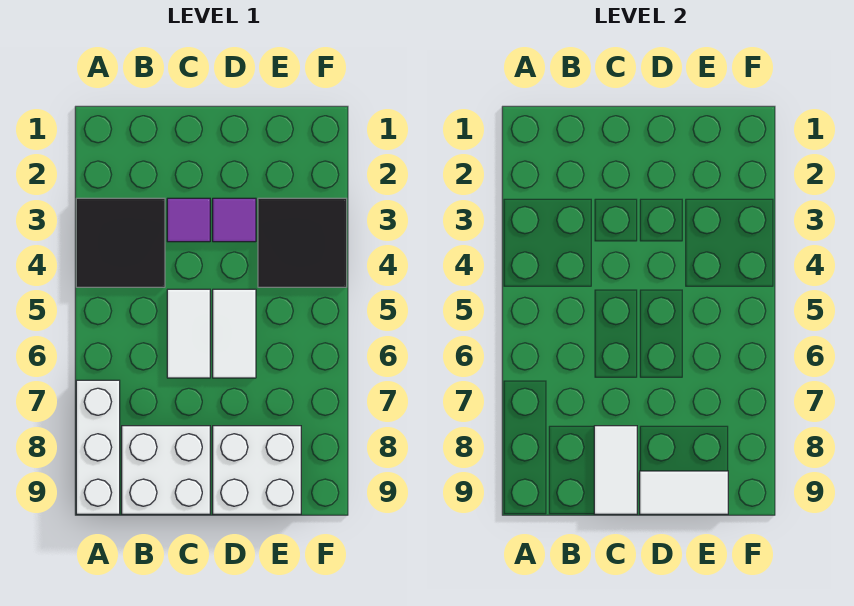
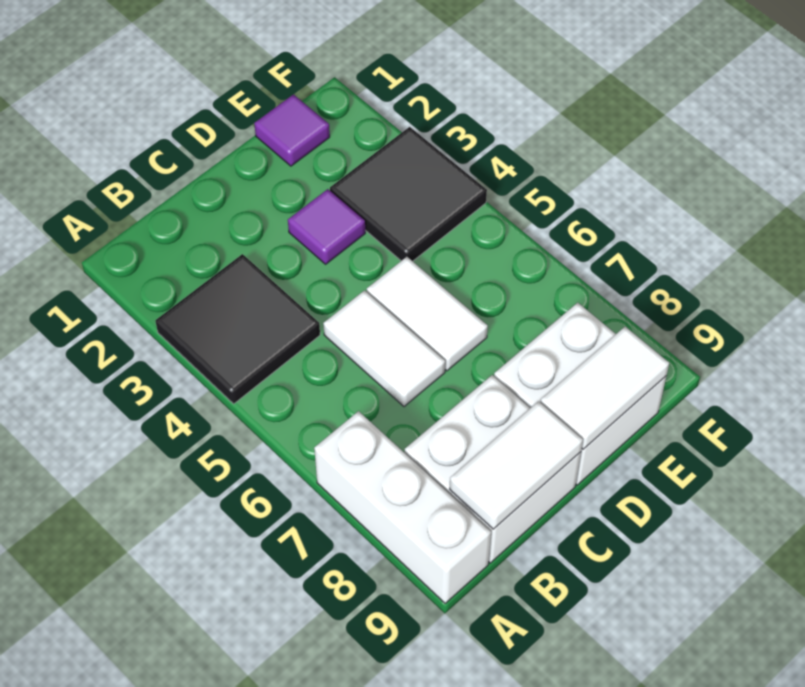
purple tile C3 level 1 -> purple tile E1 level 1
white tile C8:C9 level 2 -> white tile B9:C9 level 2

